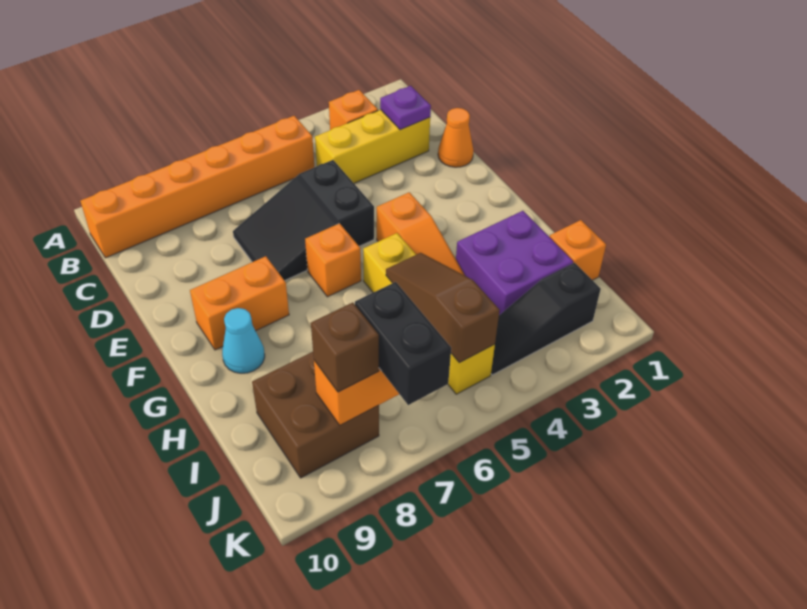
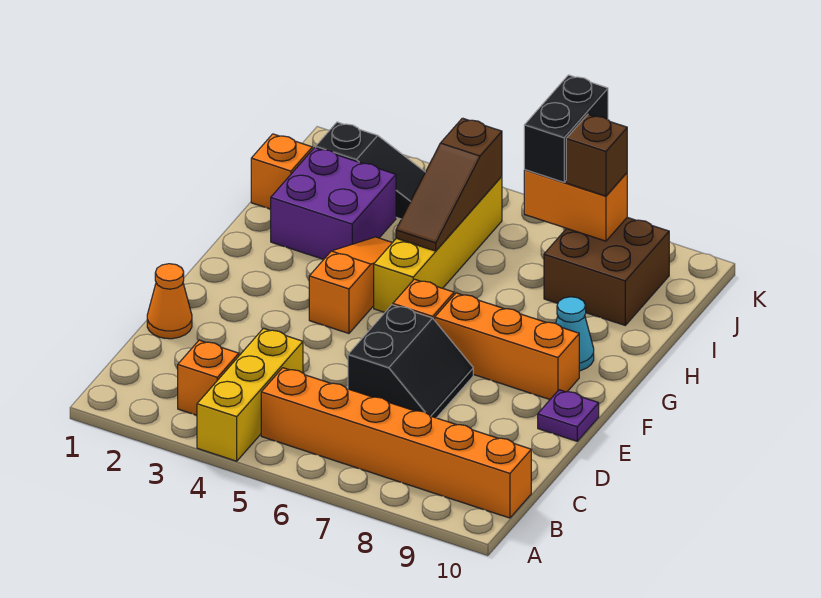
yellow brick C2:C4 level 1 -> yellow brick A4:C4 level 1
purple plate C2 level 2 -> purple plate E10 level 1
black slope D5:E7 level 1 top 5 -> black slope D6:E7 level 1 top 6
orange brick F8:F9 level 1 -> orange brick F7:F9 level 1

